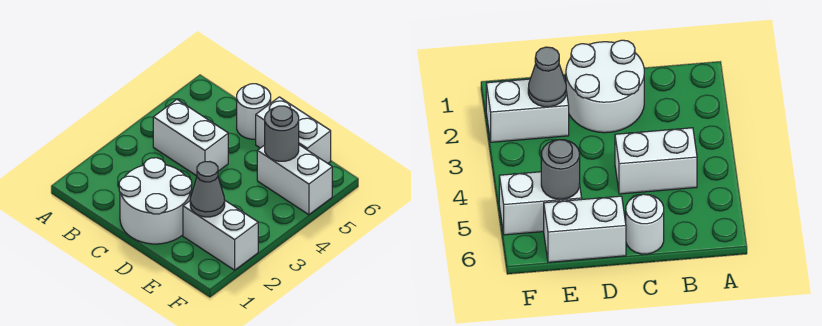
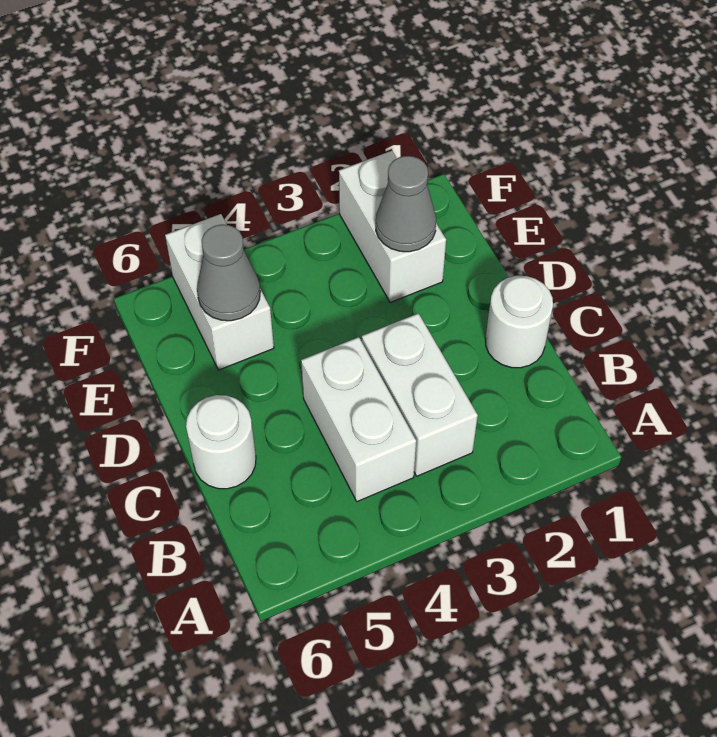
white round brick C1:D2 level 1 -> white round brick C1 level 1
white brick D6:E6 level 1 -> white brick B3:C3 level 1
grey round brick E5 level 2 -> grey cone E5 level 2

